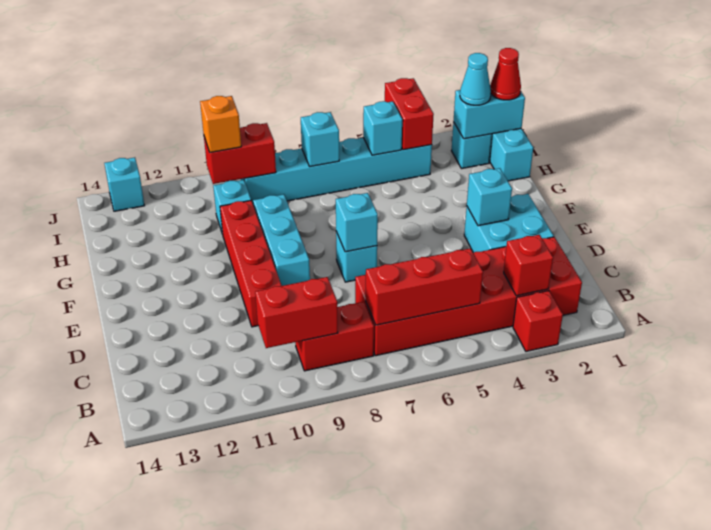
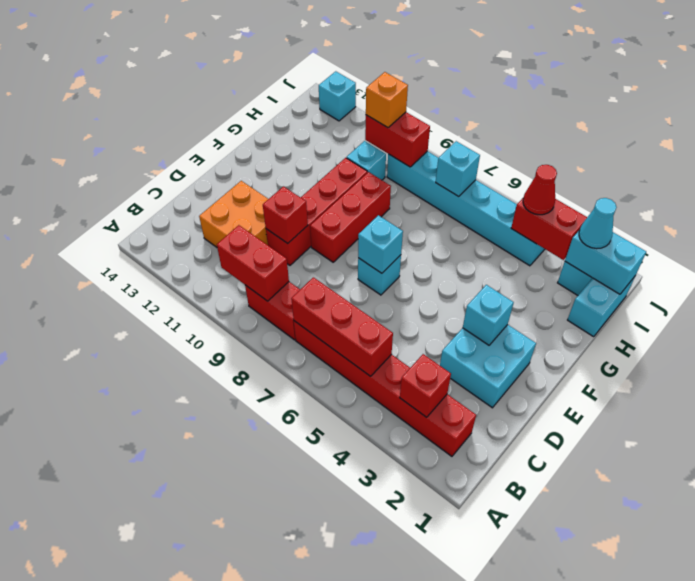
red brick A3 level 1 -> red brick D10 level 2
red brick B2:C7 level 1 -> red brick B2:B7 level 1
none -> orange brick C11:D12 level 1
cyan brick E9:G9 level 1 -> red brick E9:G9 level 1
red cone I1 level 3 -> red cone I4 level 3
red brick I4:J4 level 2 -> red brick I3:I4 level 2
cyan brick I5 level 2 -> none

